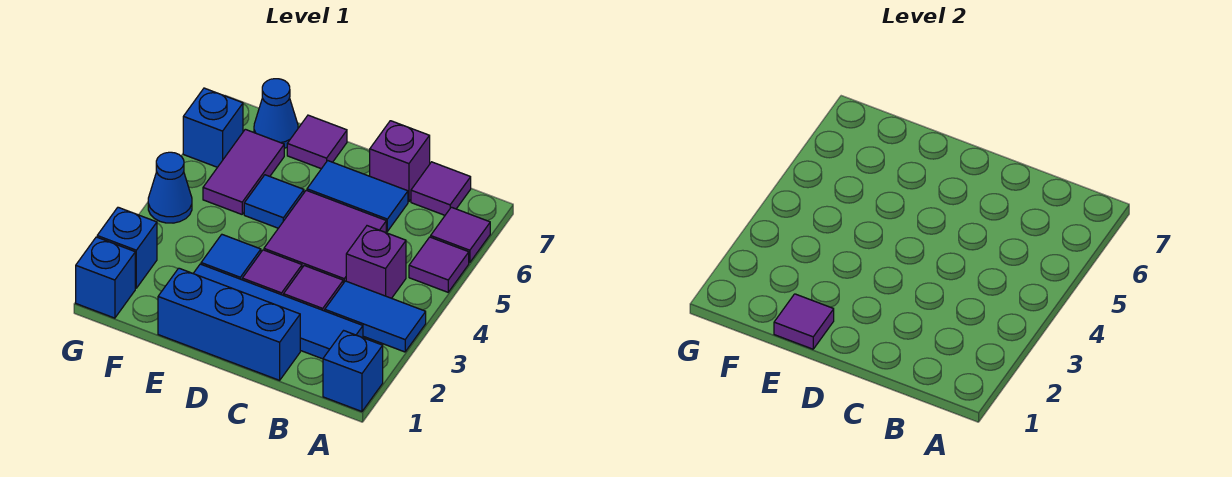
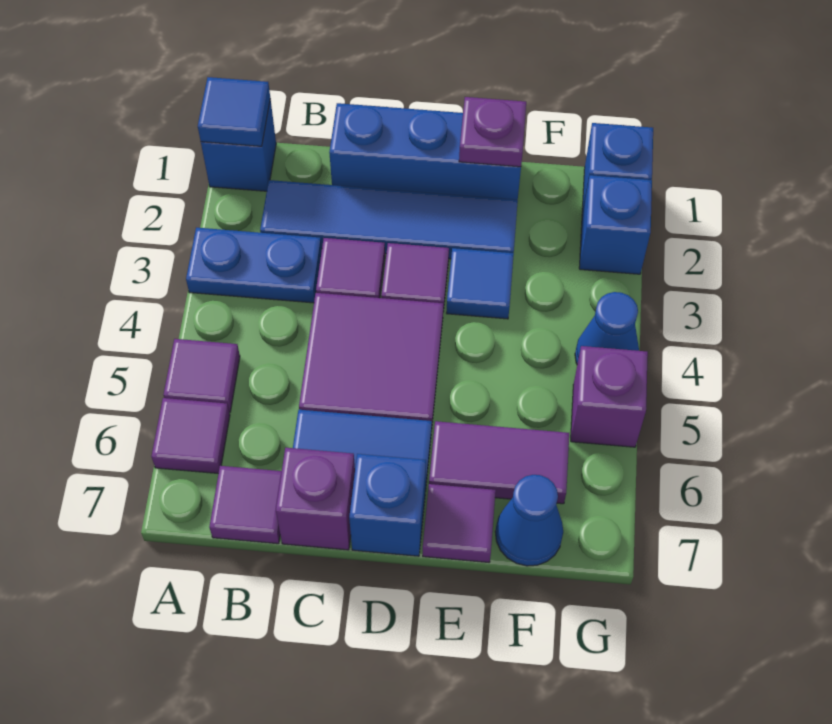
blue tile A3:B3 level 1 -> blue plate A3:B3 level 1
purple brick B4 level 1 -> purple brick G5 level 1
purple tile E1 level 2 -> purple plate E1 level 2
blue tile E5 level 1 -> blue tile A1 level 2
purple tile F5:F6 level 1 -> purple tile E6:F6 level 1
blue brick G6 level 1 -> blue brick D7 level 1

